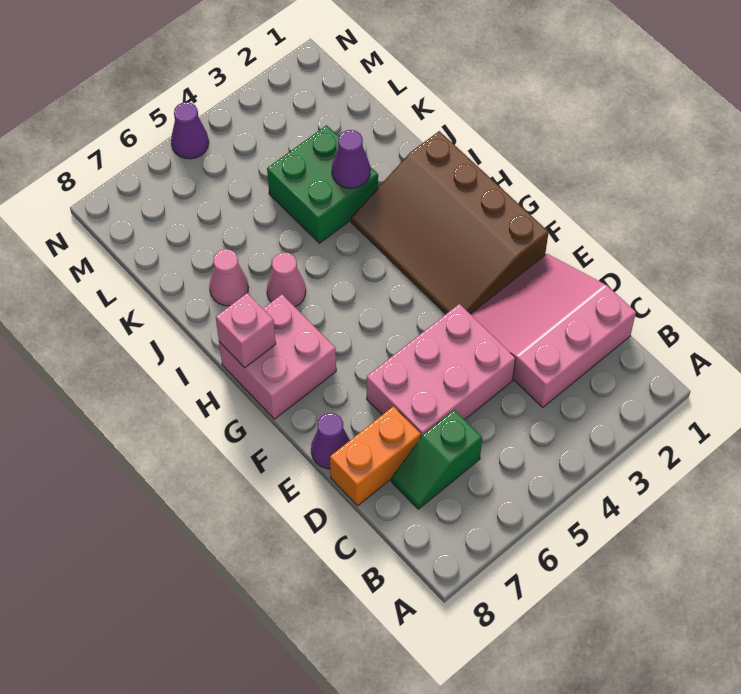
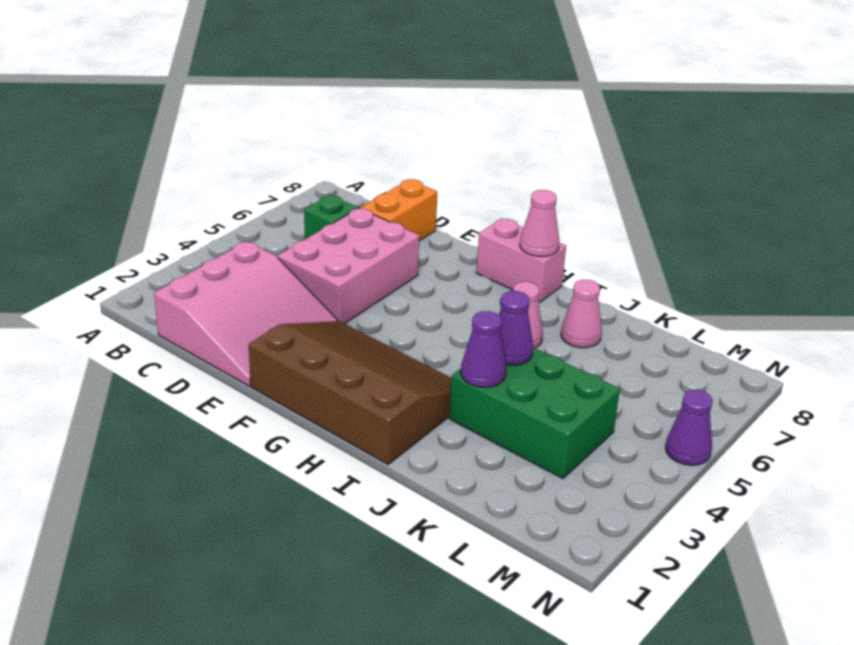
purple cone E8 level 1 -> purple cone J4 level 2
pink brick G7:H8 level 1 -> pink brick G8:H8 level 1
pink brick H8 level 2 -> pink cone H8 level 2
green brick J3:K4 level 1 -> green brick J3:L4 level 1

